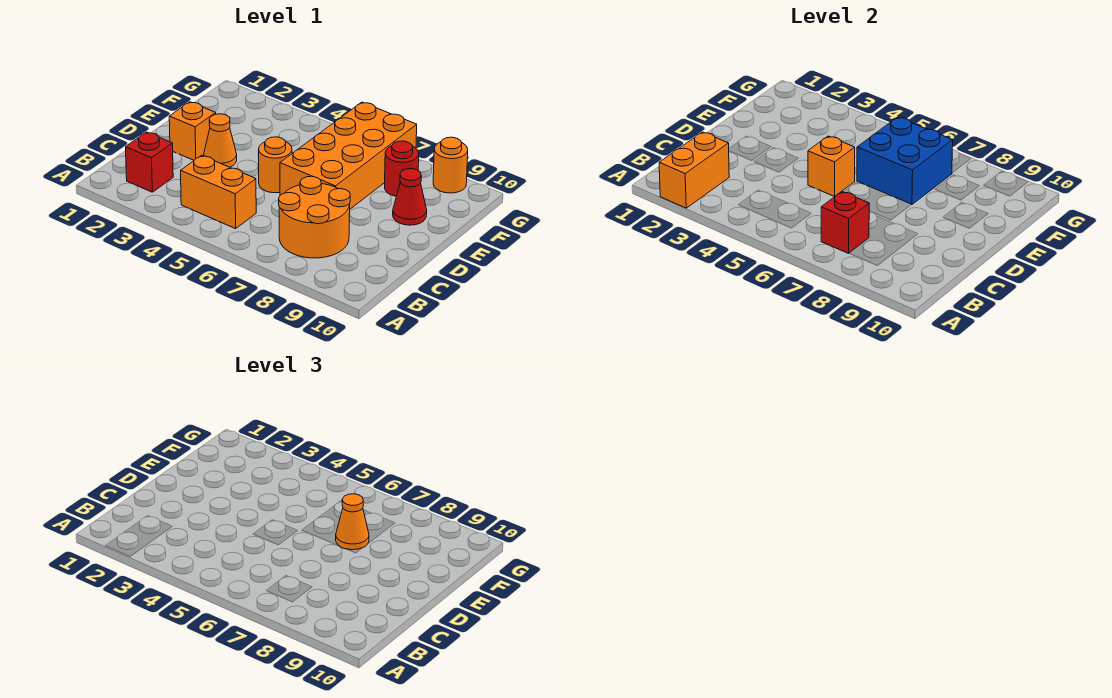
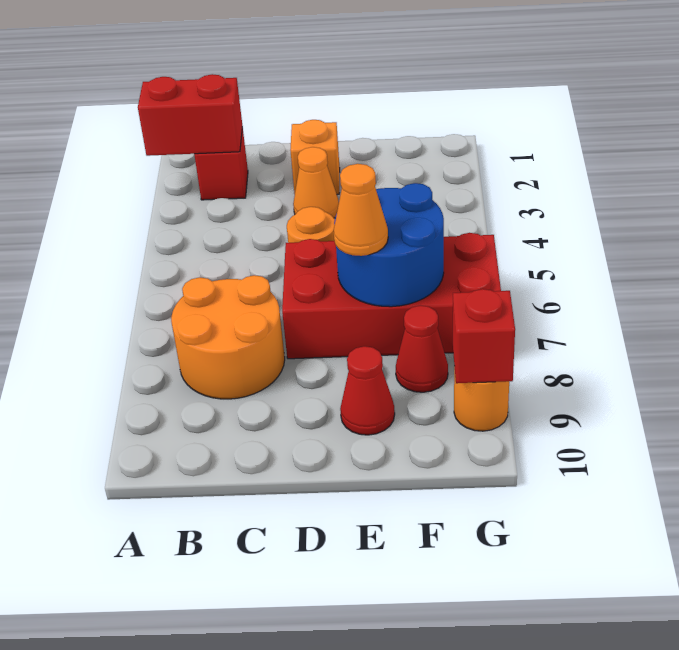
orange brick A2:B2 level 2 -> red brick A2:B2 level 2
orange brick B4:B5 level 1 -> none
red brick B7 level 2 -> red brick G9 level 2
orange brick D5 level 2 -> none
orange brick D6:G7 level 1 -> red brick D6:G7 level 1
blue brick E6:F7 level 2 -> blue round brick E6:F7 level 2
red round brick F8 level 1 -> red cone F8 level 1

